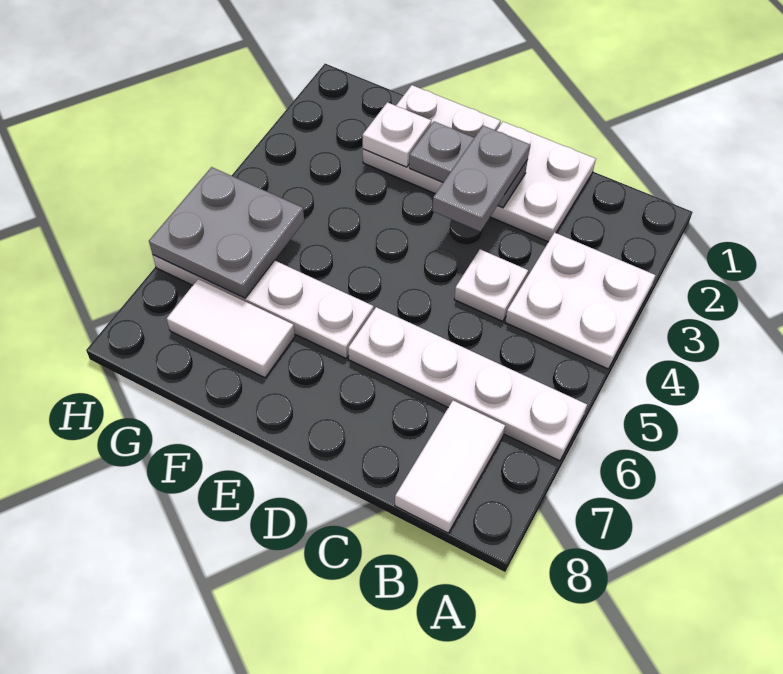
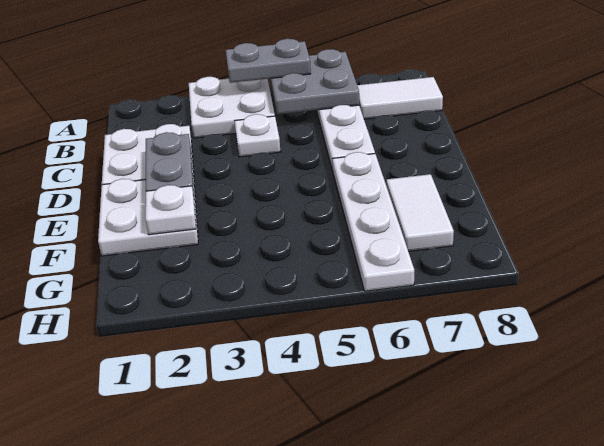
grey plate D2:D3 level 3 -> grey plate A4:A5 level 3
grey plate G5:H6 level 2 -> grey plate A5:B6 level 2

